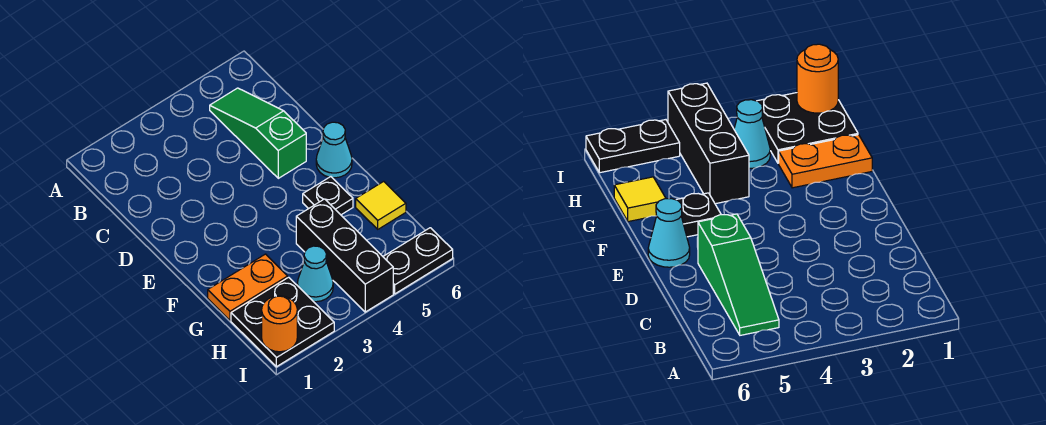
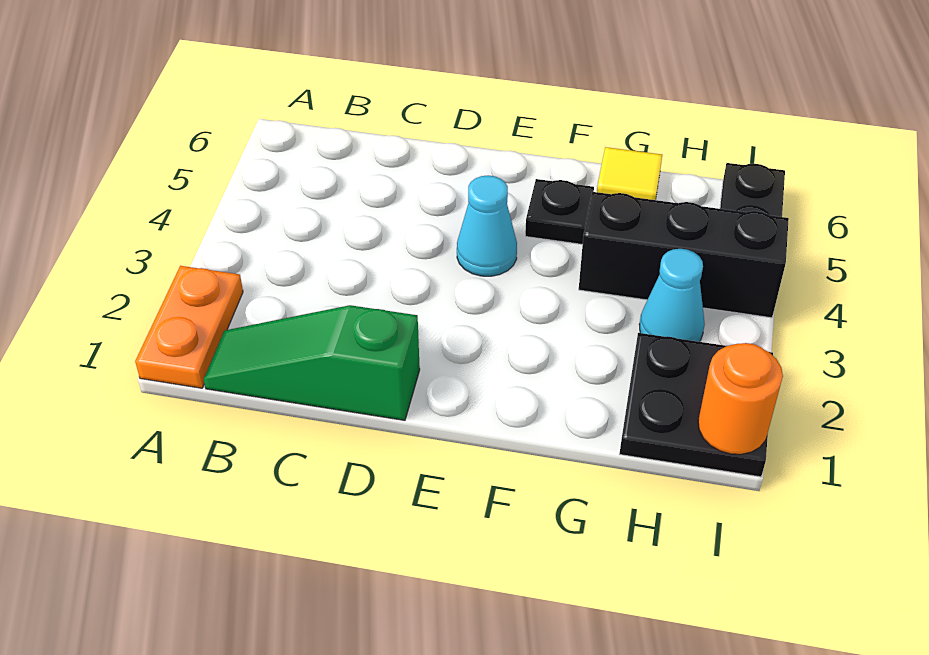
green slope B5:D5 level 1 top D -> green slope B1:D1 level 1 top D
cyan cone E6 level 1 -> cyan cone E4 level 1
orange plate G1:G2 level 1 -> orange plate A1:A2 level 1

